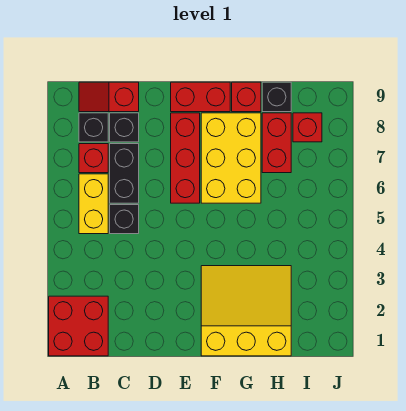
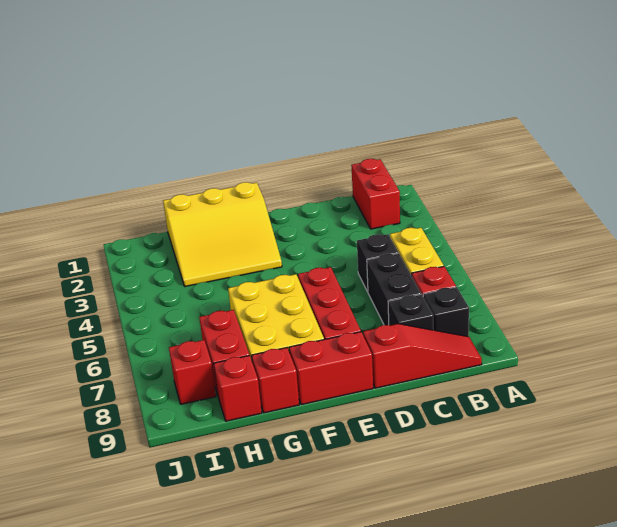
red brick A1:B2 level 1 -> red brick B1:B2 level 1
red slope B9:C9 level 1 top C -> red slope B9:D9 level 1 top D
black brick H9 level 1 -> red brick H9 level 1

